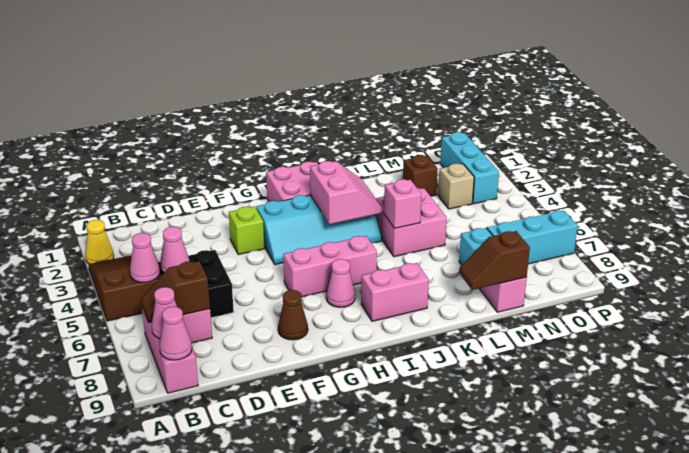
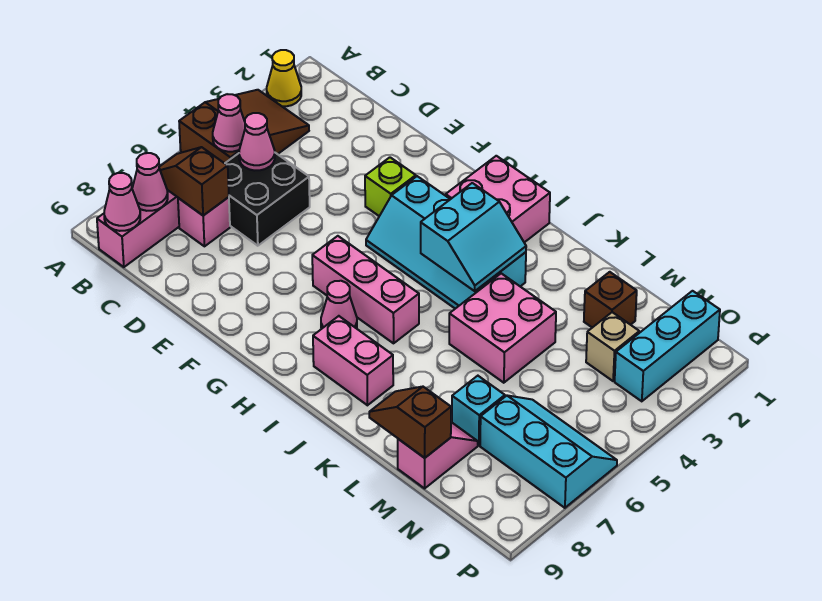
brown cone F8 level 1 -> none
pink slope I3:J4 level 2 top I -> cyan slope I3:J4 level 2 top I
pink brick K5 level 2 -> none

